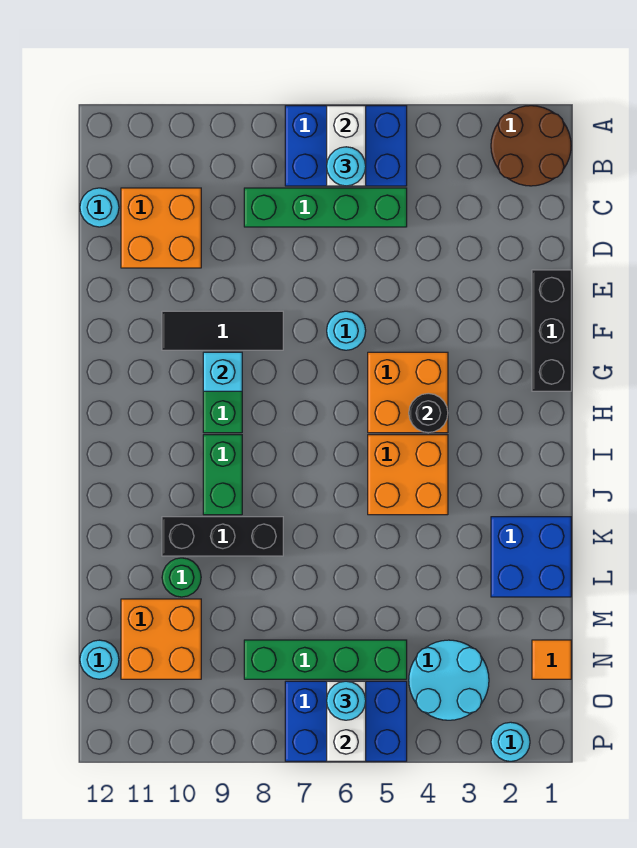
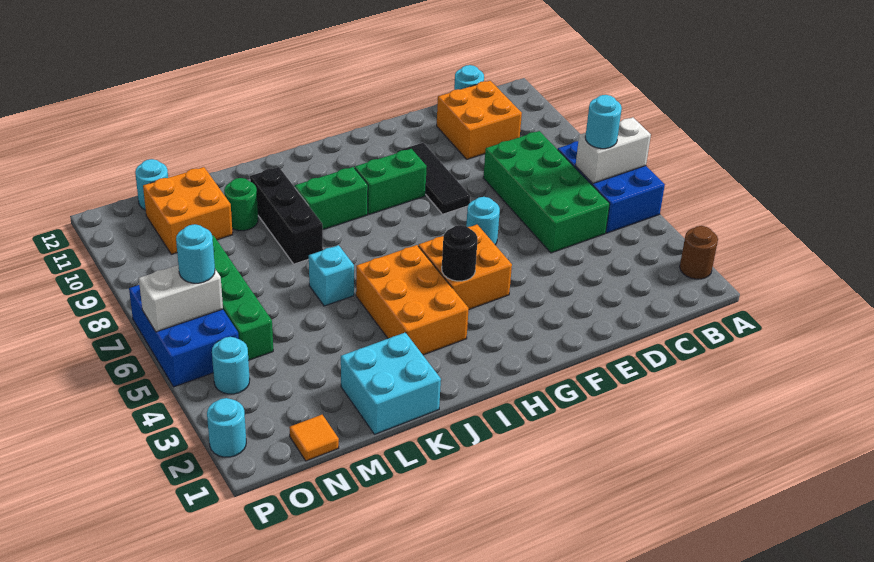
brown round brick A1:B2 level 1 -> brown round brick A2 level 1
green brick C5:C8 level 1 -> green brick C5:D8 level 1
black brick E1:G1 level 1 -> none
cyan brick G9 level 2 -> cyan brick K6 level 1
orange brick I4:J5 level 1 -> orange brick I3:J5 level 1
blue brick K1:L2 level 1 -> cyan brick K1:L2 level 1
cyan round brick N3:O4 level 1 -> cyan round brick O4 level 1

